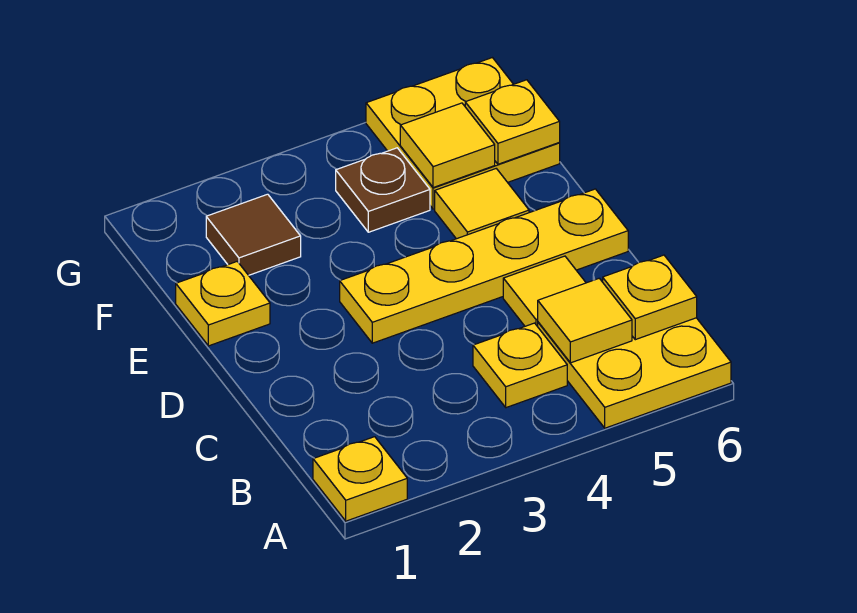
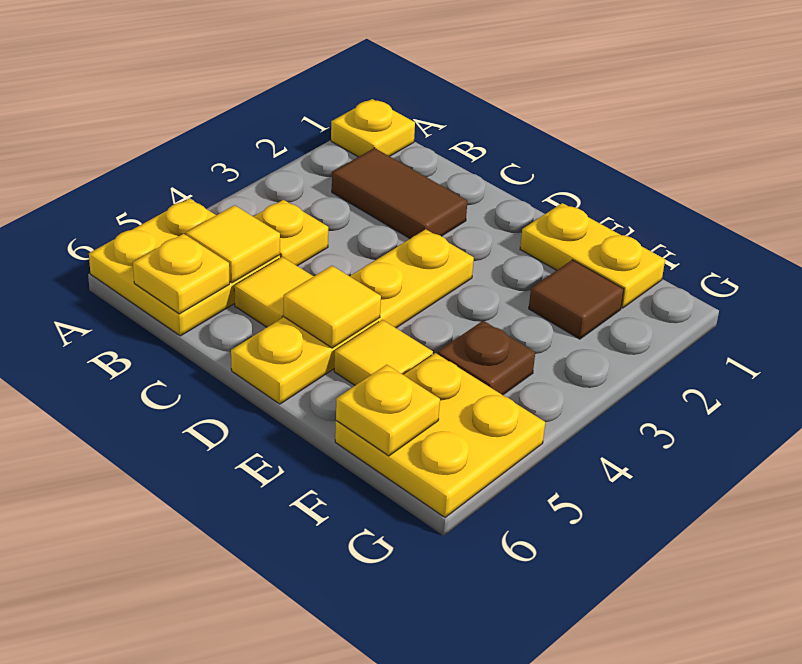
none -> brown tile B2:C2 level 1
yellow plate E1 level 1 -> yellow plate E1:F1 level 1
yellow tile F5 level 2 -> yellow tile D5 level 2

